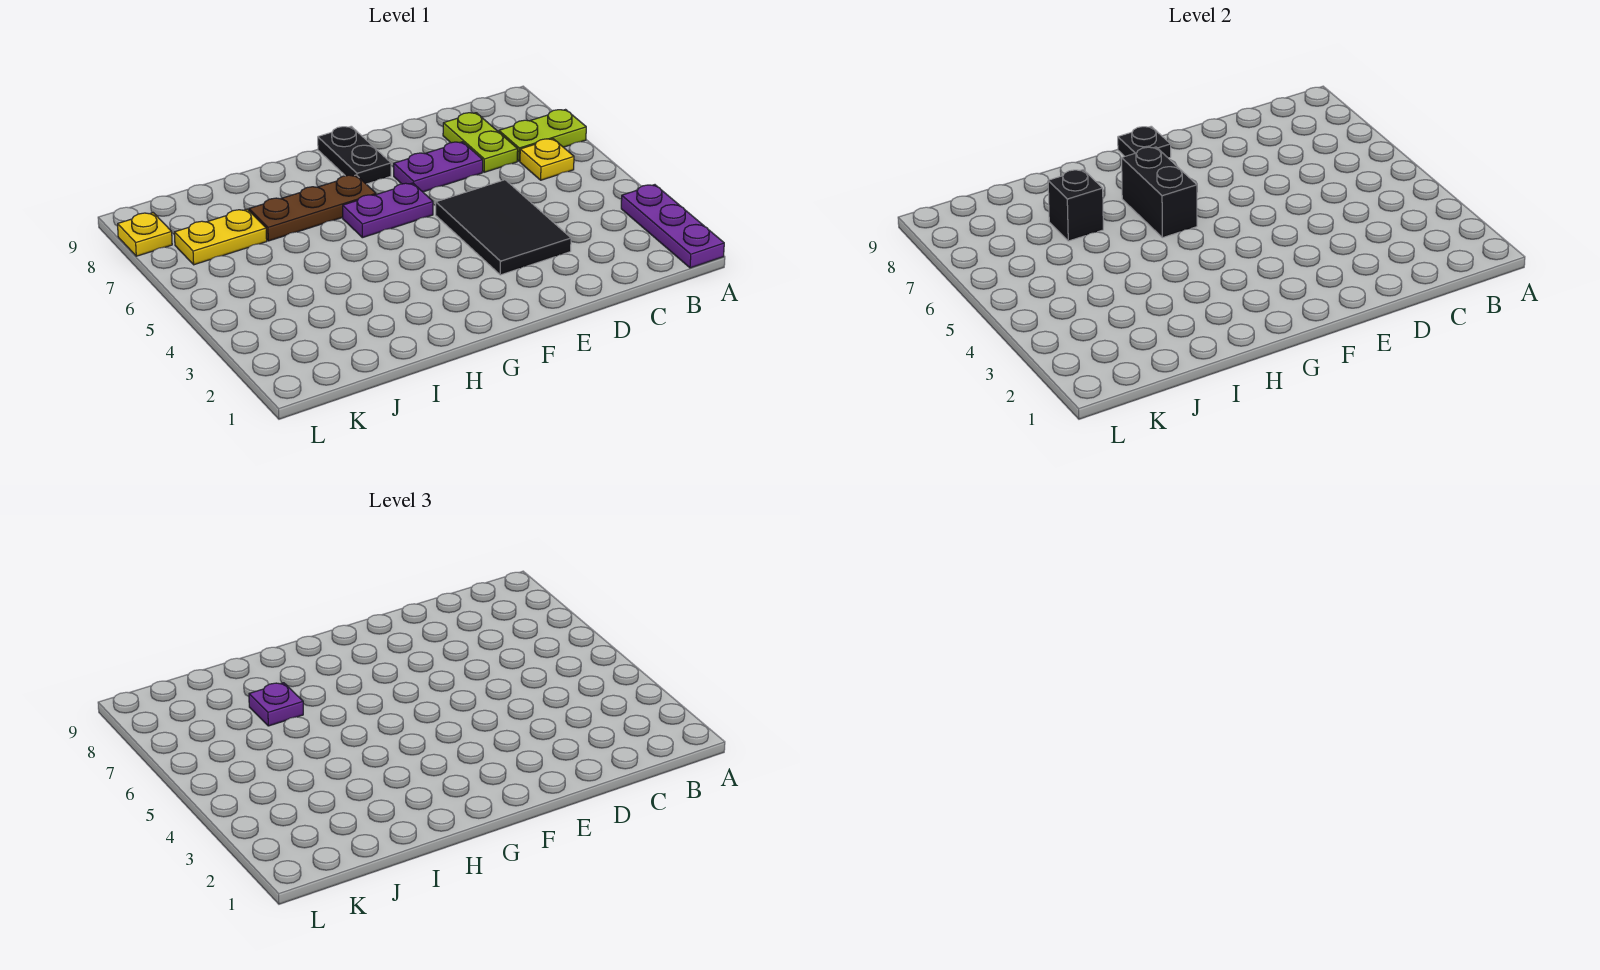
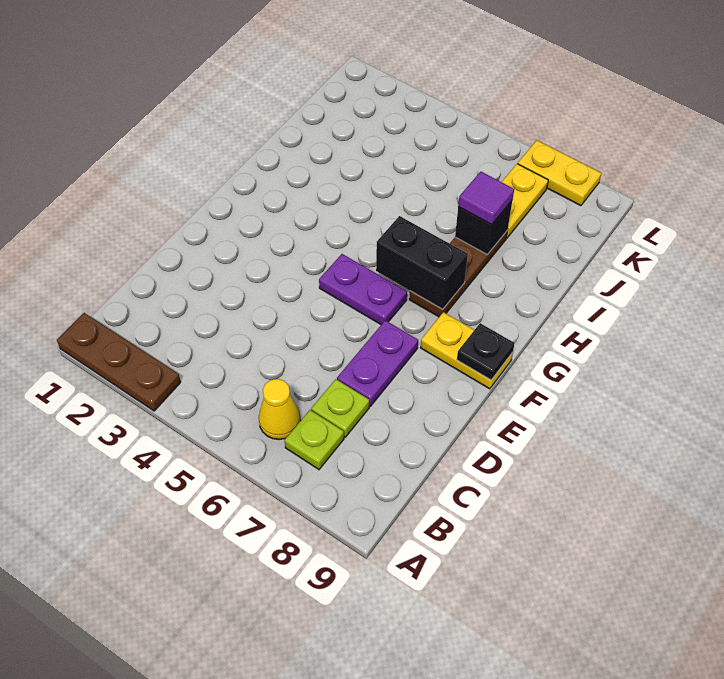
purple plate A1:A3 level 1 -> brown plate A1:A3 level 1
lime plate A7:B7 level 1 -> lime plate B7 level 1
yellow plate B6 level 1 -> yellow cone B6 level 1
lime plate C7:C8 level 1 -> lime plate C7 level 1
black tile D3:E5 level 1 -> none
purple plate F6:G6 level 1 -> purple plate F5:F6 level 1
black plate F8:F9 level 1 -> yellow plate F8:F9 level 1
purple plate I7 level 3 -> purple tile I7 level 3
yellow plate L8 level 1 -> yellow plate L7:L8 level 1

